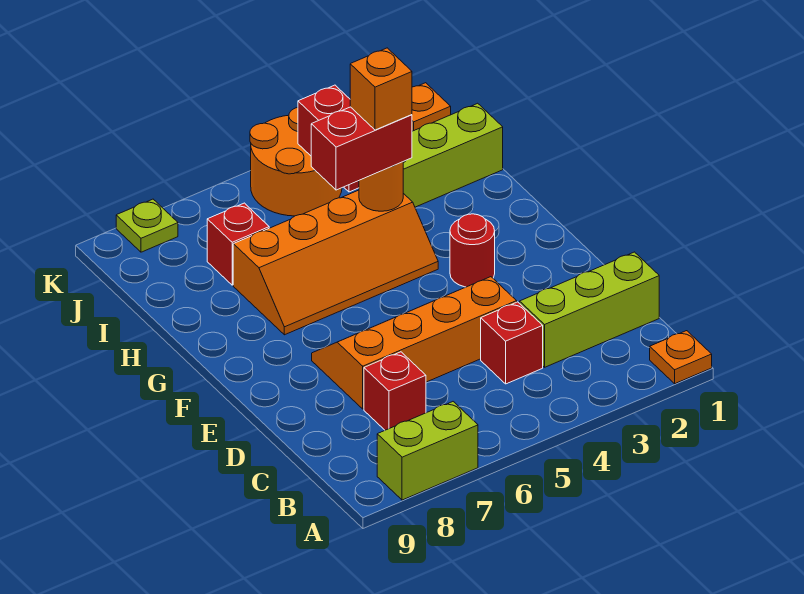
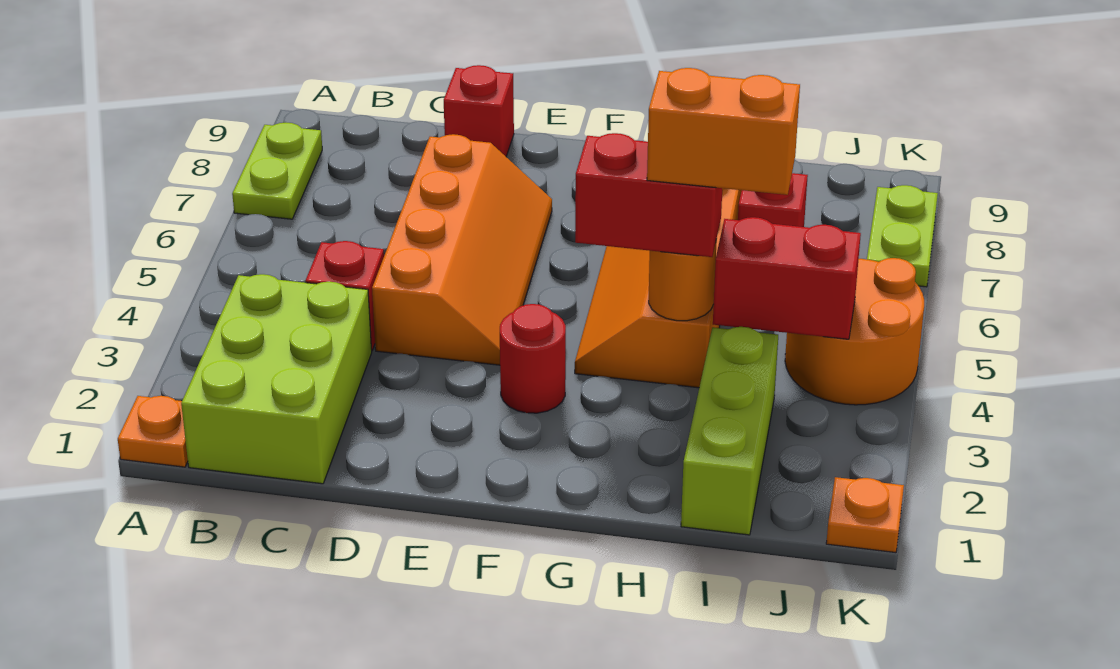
lime brick A7:A8 level 1 -> lime plate A7:A8 level 1
lime brick C1:C3 level 1 -> lime brick B1:C3 level 1
red brick C7 level 1 -> red brick D9 level 1
red brick H4:H5 level 3 -> red brick G4:H4 level 3
orange brick H4 level 4 -> orange brick H4:I4 level 4
lime plate K8 level 1 -> lime plate K7:K8 level 1

